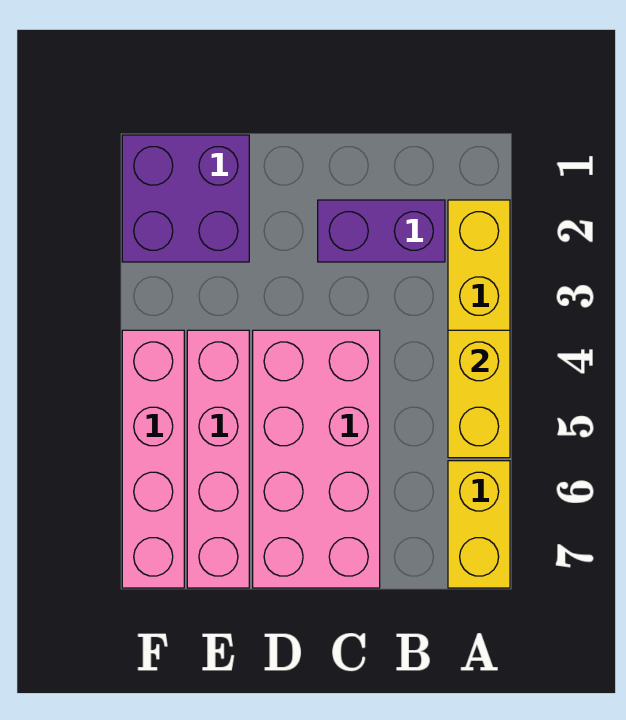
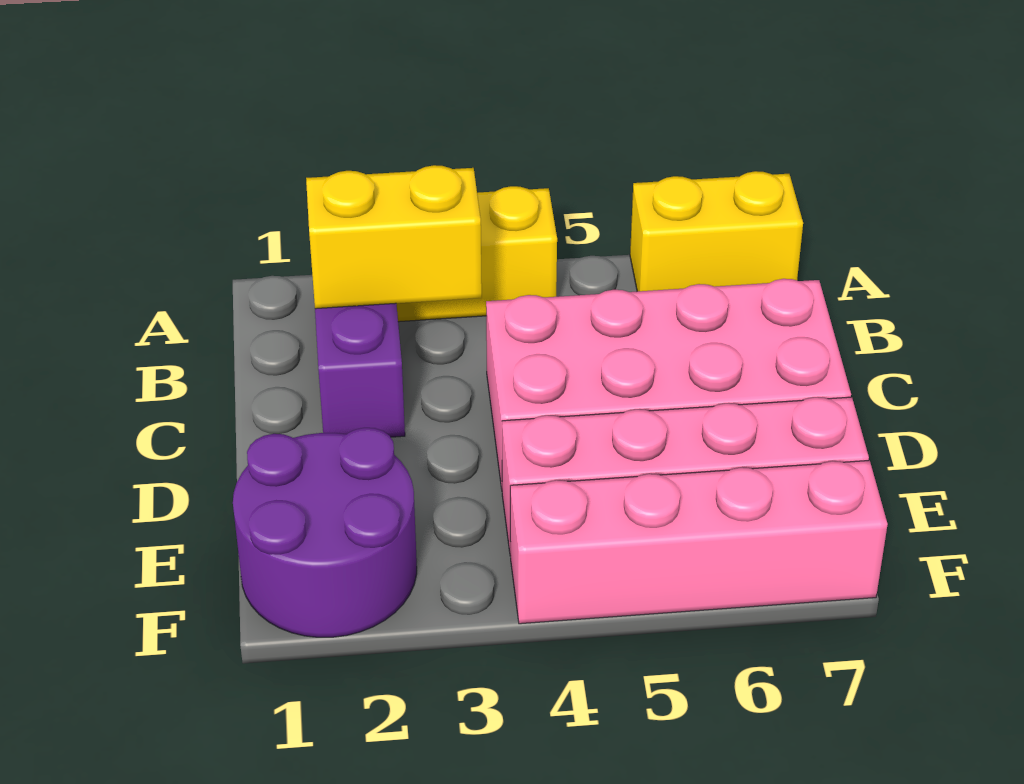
yellow brick A4:A5 level 2 -> yellow brick B2:B3 level 2
purple brick E1:F2 level 1 -> purple round brick E1:F2 level 1

